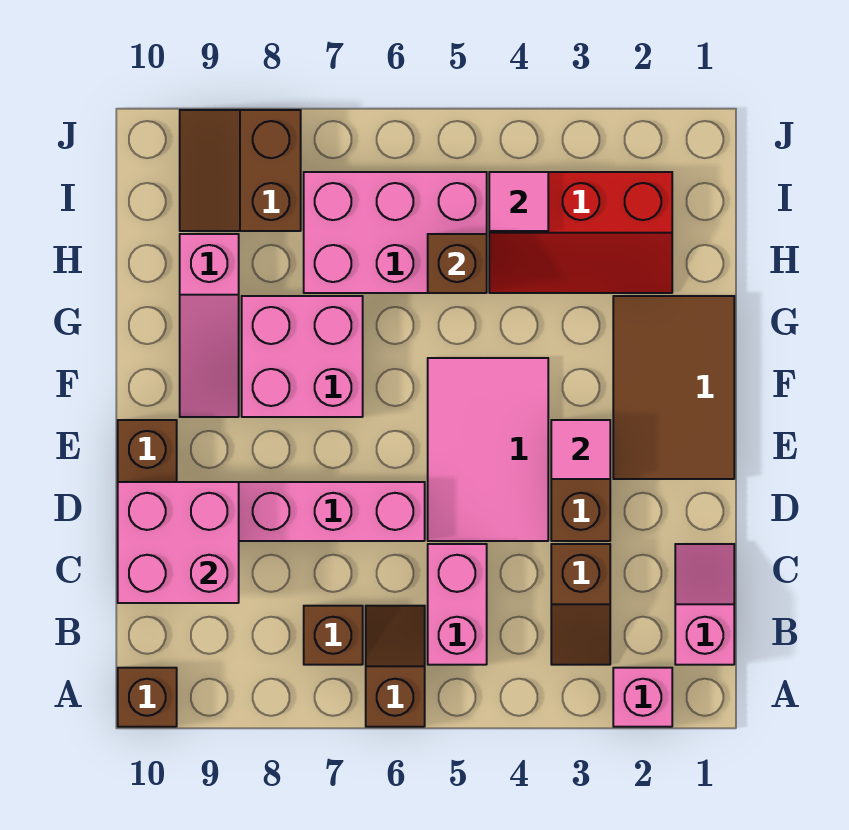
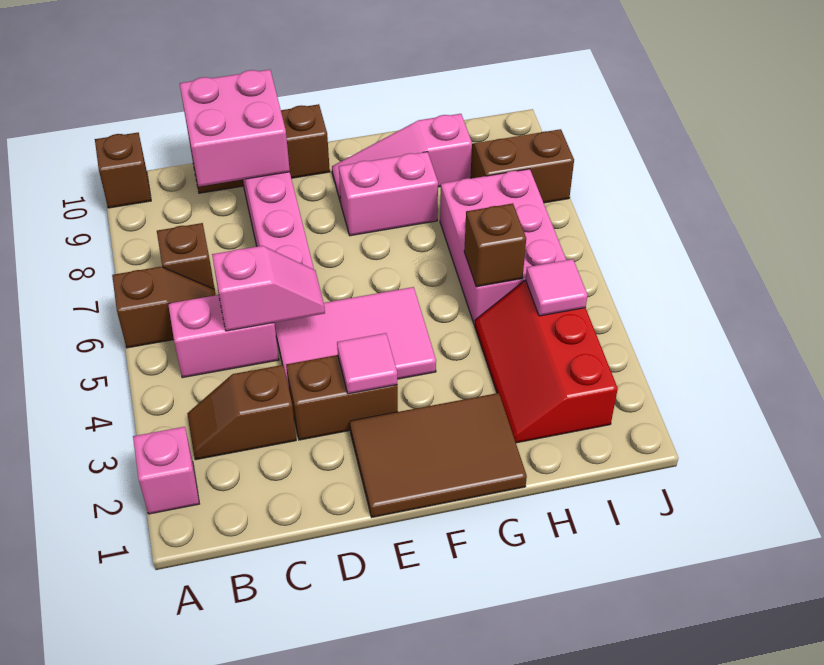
pink slope B1:C1 level 1 top B -> pink slope C5:D5 level 2 top C
pink brick F7:G8 level 1 -> pink brick F8:G8 level 1

